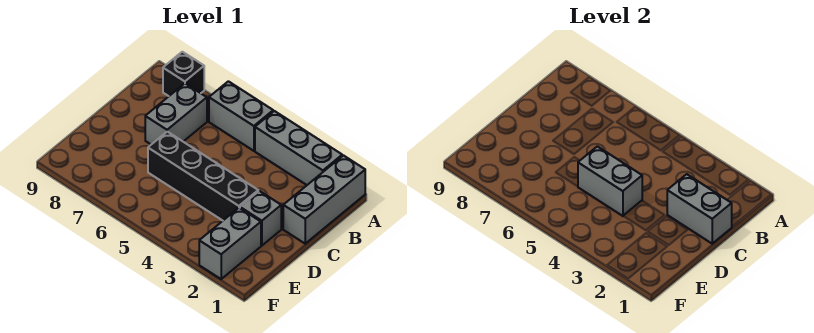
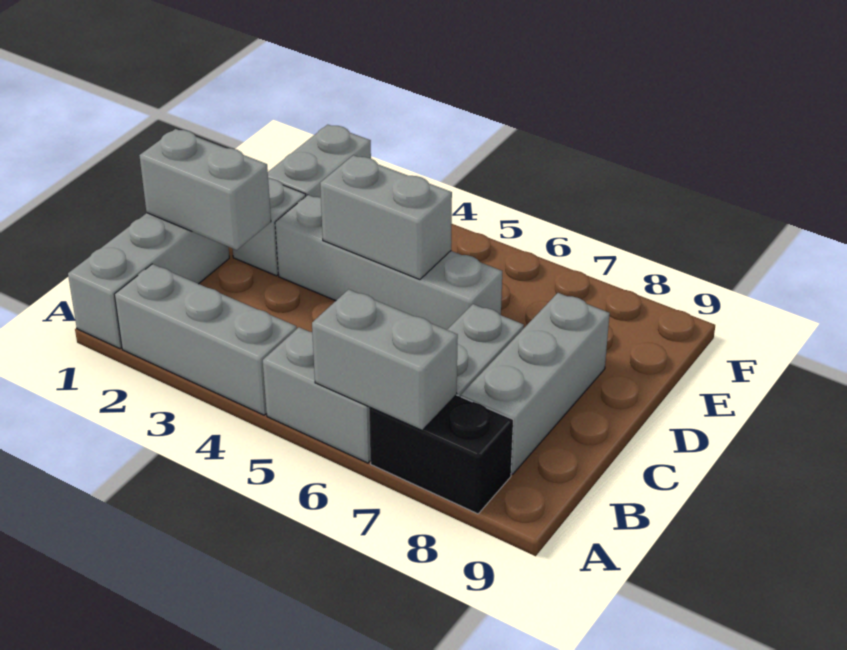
none -> grey brick A6:A7 level 2
black brick A8 level 1 -> black brick A7:A8 level 1
none -> grey brick B8:D8 level 1
black brick D3:D6 level 1 -> grey brick D3:D6 level 1

